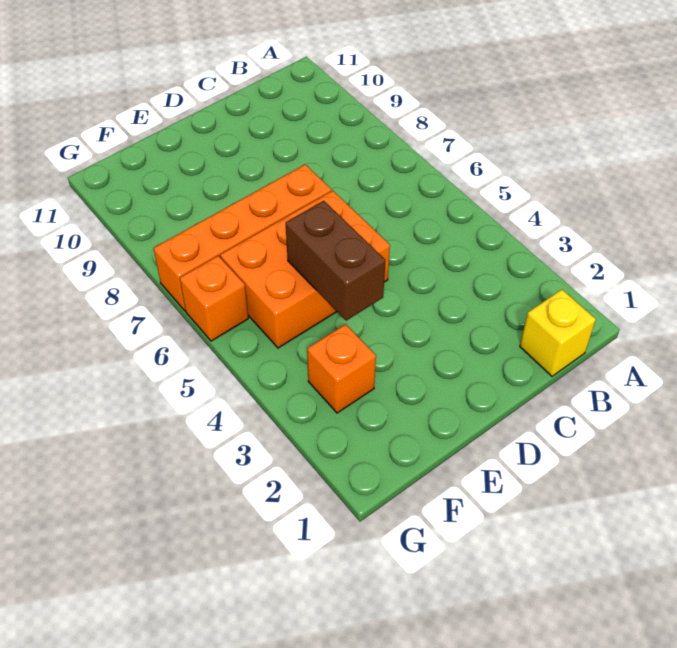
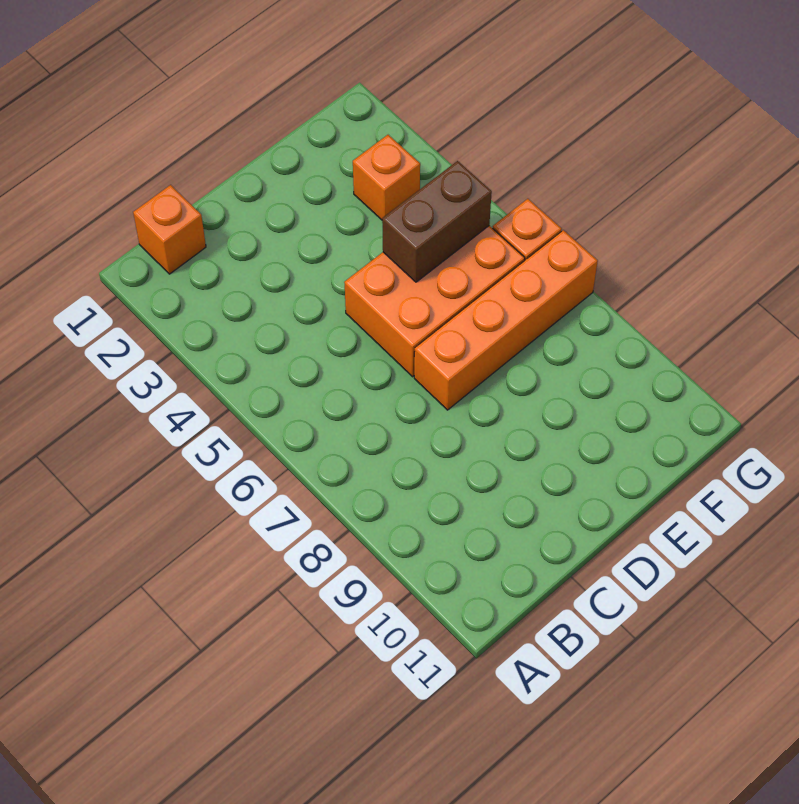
yellow brick B1 level 1 -> orange brick B1 level 1
brown brick E4:E5 level 2 -> brown brick E5:F5 level 2

